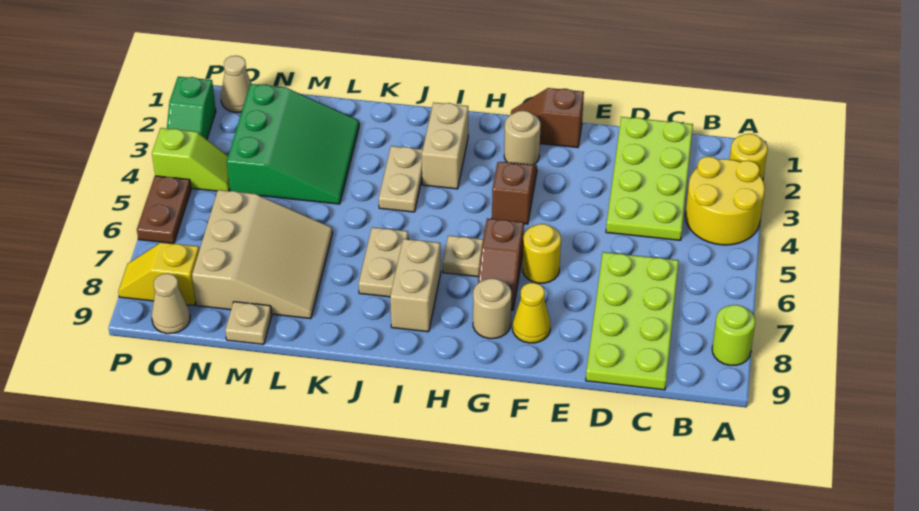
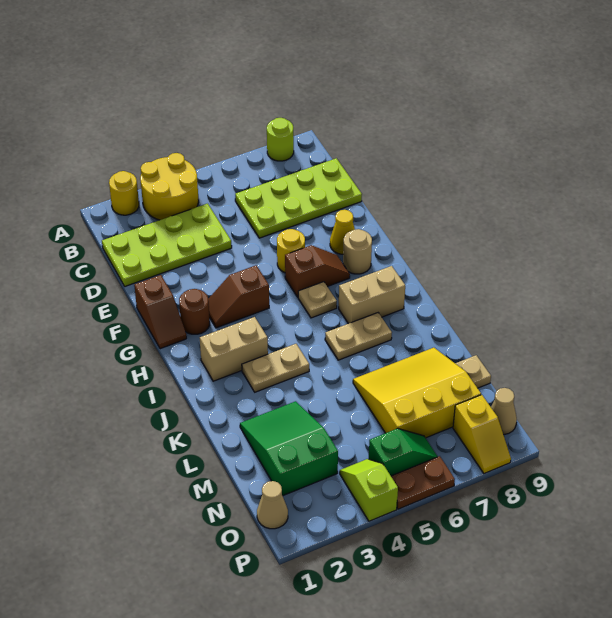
tan round brick G2 level 1 -> brown round brick G2 level 1
green slope L2:N4 level 1 top N -> green slope L2:N3 level 1 top N
tan slope L6:N8 level 1 top N -> yellow slope L6:N8 level 1 top N
green slope P2:P3 level 1 top 2 -> green slope O5:O6 level 1 top 5

